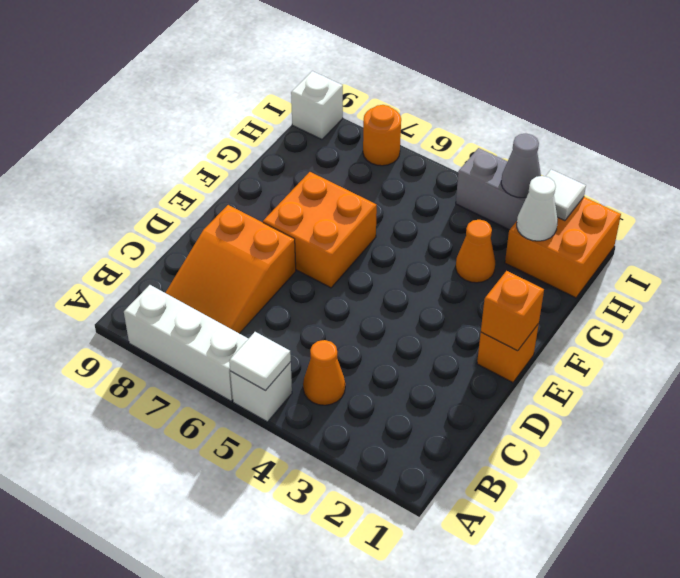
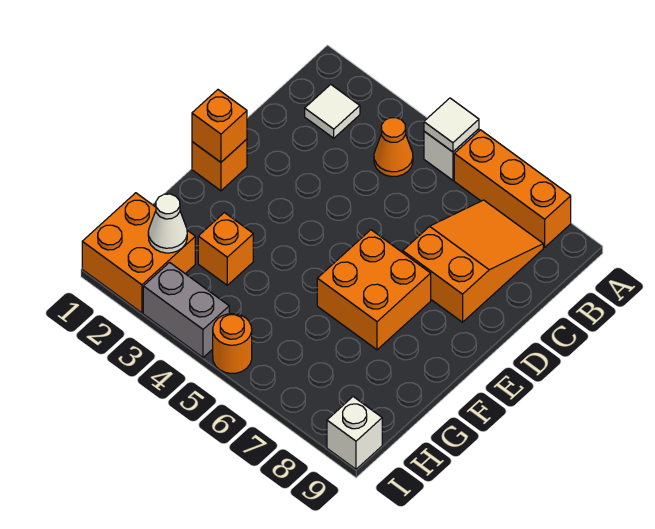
white brick A6:A8 level 1 -> orange brick A6:A8 level 1
orange cone G3 level 1 -> orange brick G3 level 1
white tile I2 level 2 -> white tile B2 level 1
grey cone I3 level 2 -> none
orange round brick I7 level 1 -> orange round brick I5 level 1

